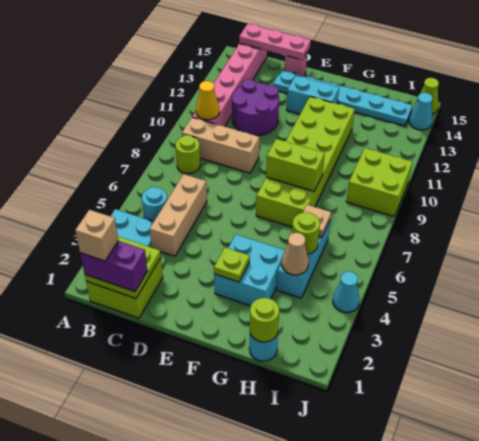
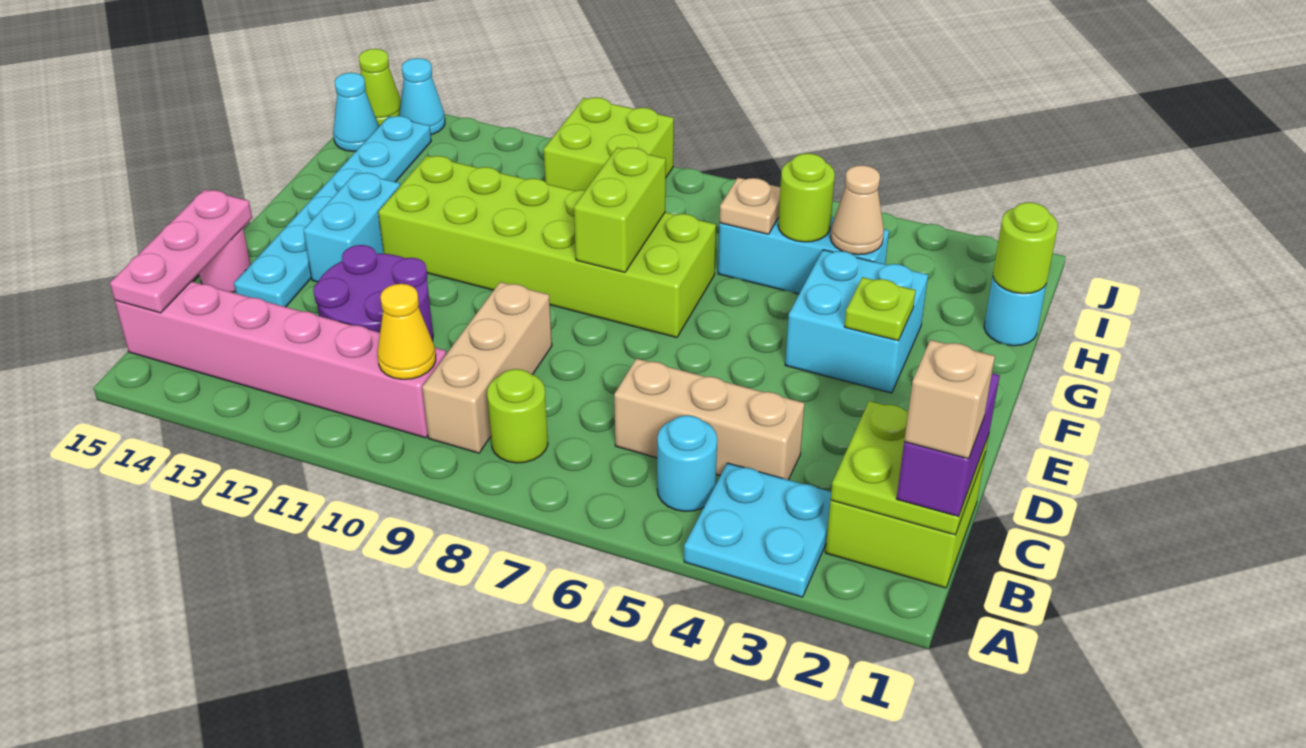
cyan cone J4 level 1 -> cyan cone I15 level 1

